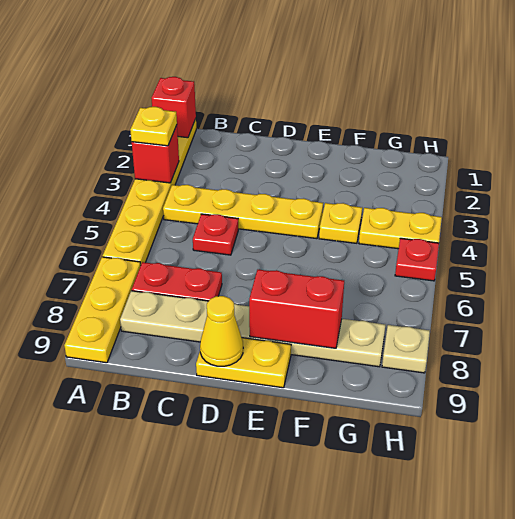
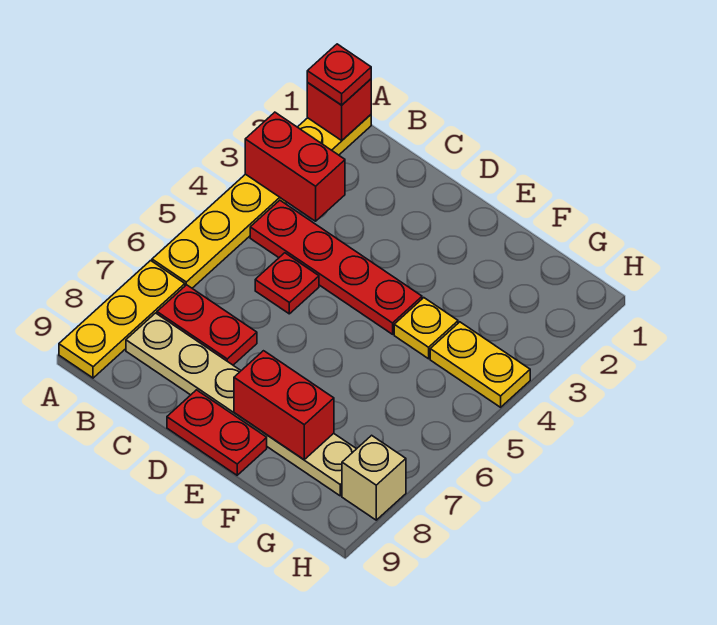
red brick A3 level 2 -> red brick A3:B3 level 2
yellow plate A3 level 3 -> none
yellow plate B4:E4 level 1 -> red plate B4:E4 level 1
yellow plate D9:E9 level 1 -> red plate D9:E9 level 1
yellow cone D9 level 2 -> none
red plate H5 level 1 -> red plate A1 level 3
tan plate H8 level 1 -> tan brick H8 level 1

